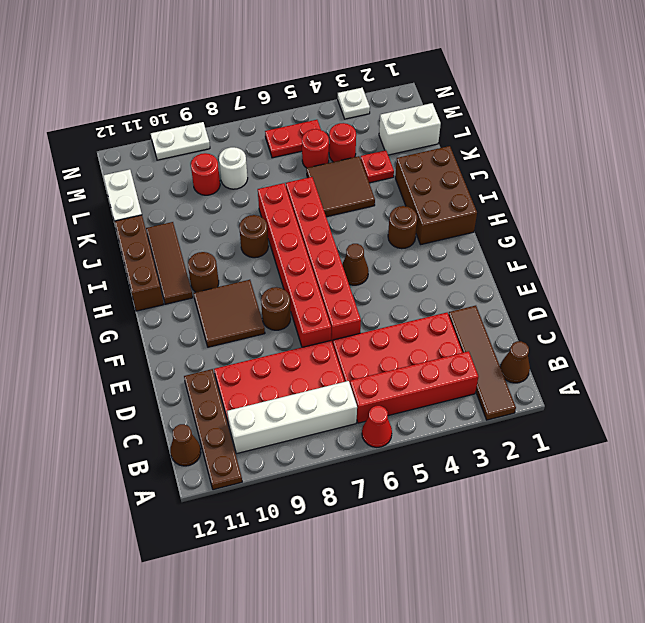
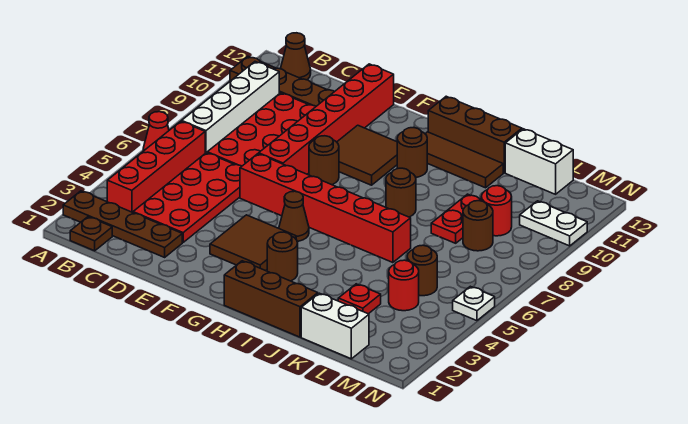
brown tile A2:D2 level 1 -> brown plate A2:D2 level 1
brown cone B1 level 1 -> brown plate B1 level 1
red brick E7:J7 level 1 -> red brick E7:E12 level 1
brown brick H1:J2 level 1 -> brown brick H1:J1 level 1
brown tile J4:K5 level 1 -> brown tile F3:G4 level 1
white brick L1:L2 level 1 -> white brick K1:L1 level 1
red round brick L5 level 1 -> brown round brick L5 level 1
white round brick L8 level 1 -> brown round brick L8 level 1
red plate M5:M6 level 1 -> red plate K8:K9 level 1
white plate N3 level 1 -> white plate N5 level 1
white plate N9:N10 level 1 -> white plate M10:N10 level 1

